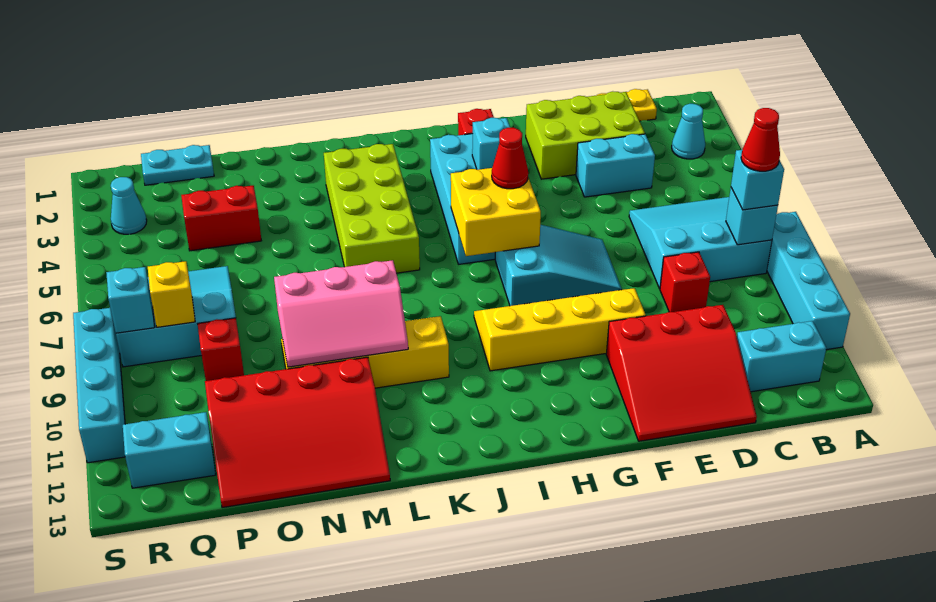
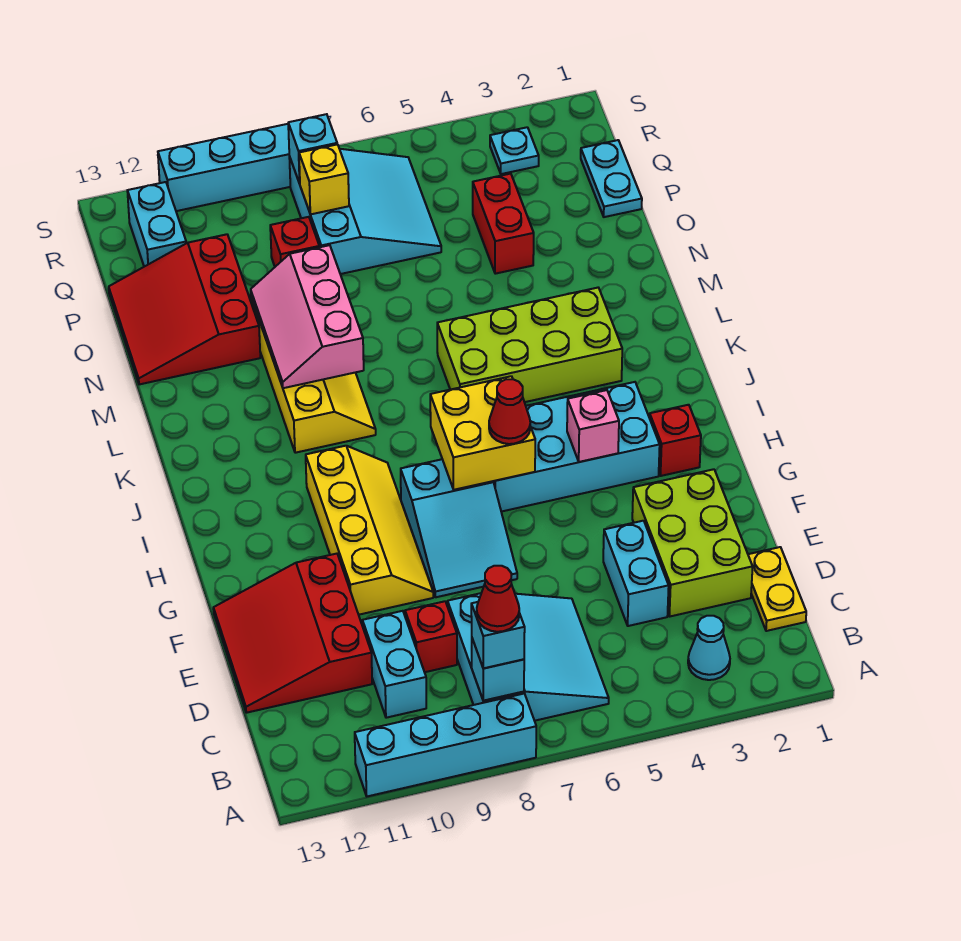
cyan brick B12:C12 level 1 -> cyan brick C10:D10 level 1
cyan brick H4 level 2 -> pink brick H4 level 2
red slope M11:P13 level 1 top 11 -> red slope N11:P13 level 1 top 11
cyan cone R3 level 1 -> cyan plate R3 level 1

